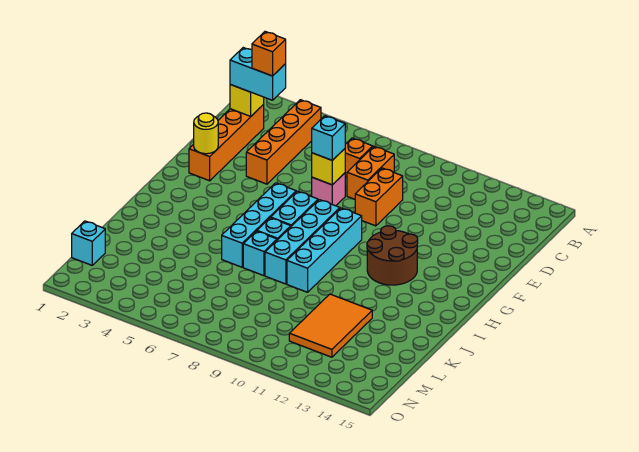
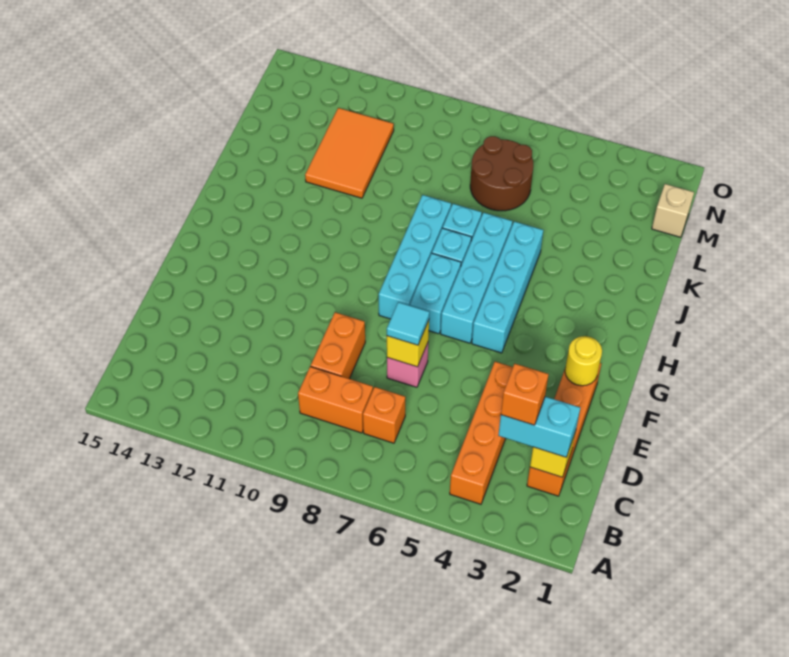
orange brick C8:D8 level 1 -> orange brick C8:C9 level 1
cyan brick E7 level 3 -> cyan tile E7 level 3
cyan brick G9:J9 level 1 -> cyan brick G5:J5 level 1
brown round brick G11:H12 level 1 -> brown round brick L6:M7 level 1
cyan brick M1 level 1 -> tan brick M1 level 1

